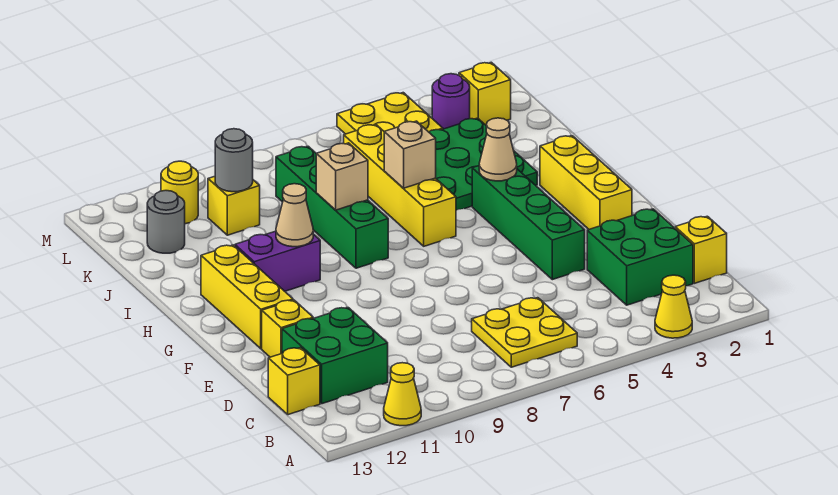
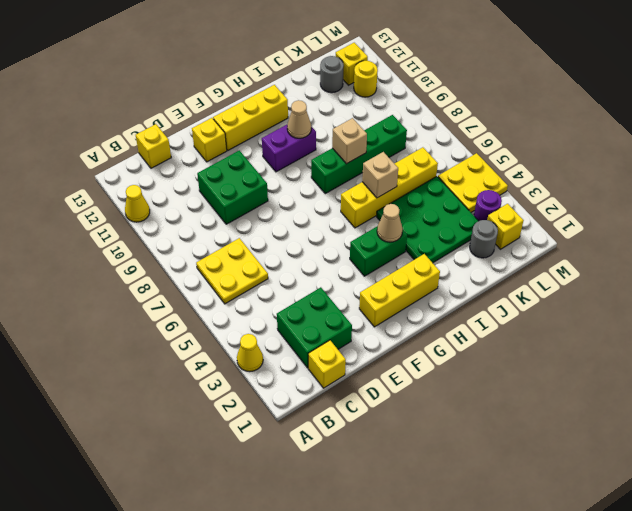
green brick C11:D12 level 1 -> green brick D9:E10 level 1
green brick E4:H4 level 1 -> green brick G4:H4 level 1
purple brick H10:H11 level 1 -> purple brick G10:H10 level 1
yellow brick K10 level 1 -> yellow brick L12 level 1
grey round brick K10 level 2 -> grey round brick K2 level 1

